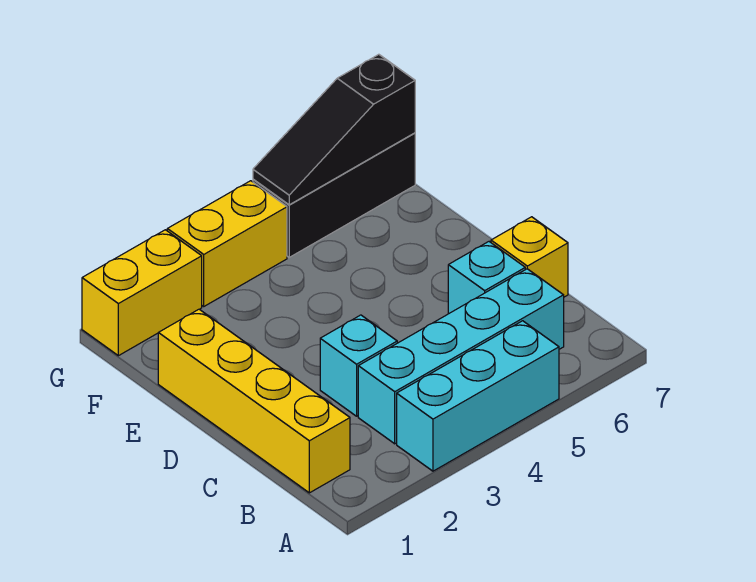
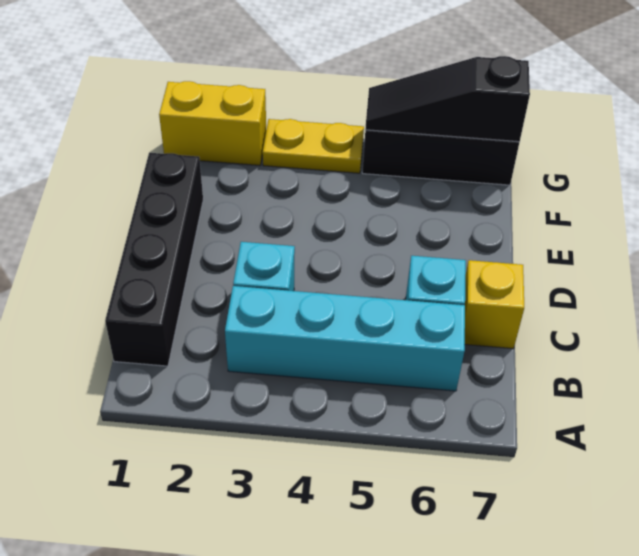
cyan brick A3:A5 level 1 -> none
yellow brick B1:E1 level 1 -> black brick B1:E1 level 1
yellow brick G3:G4 level 1 -> yellow plate G3:G4 level 1

